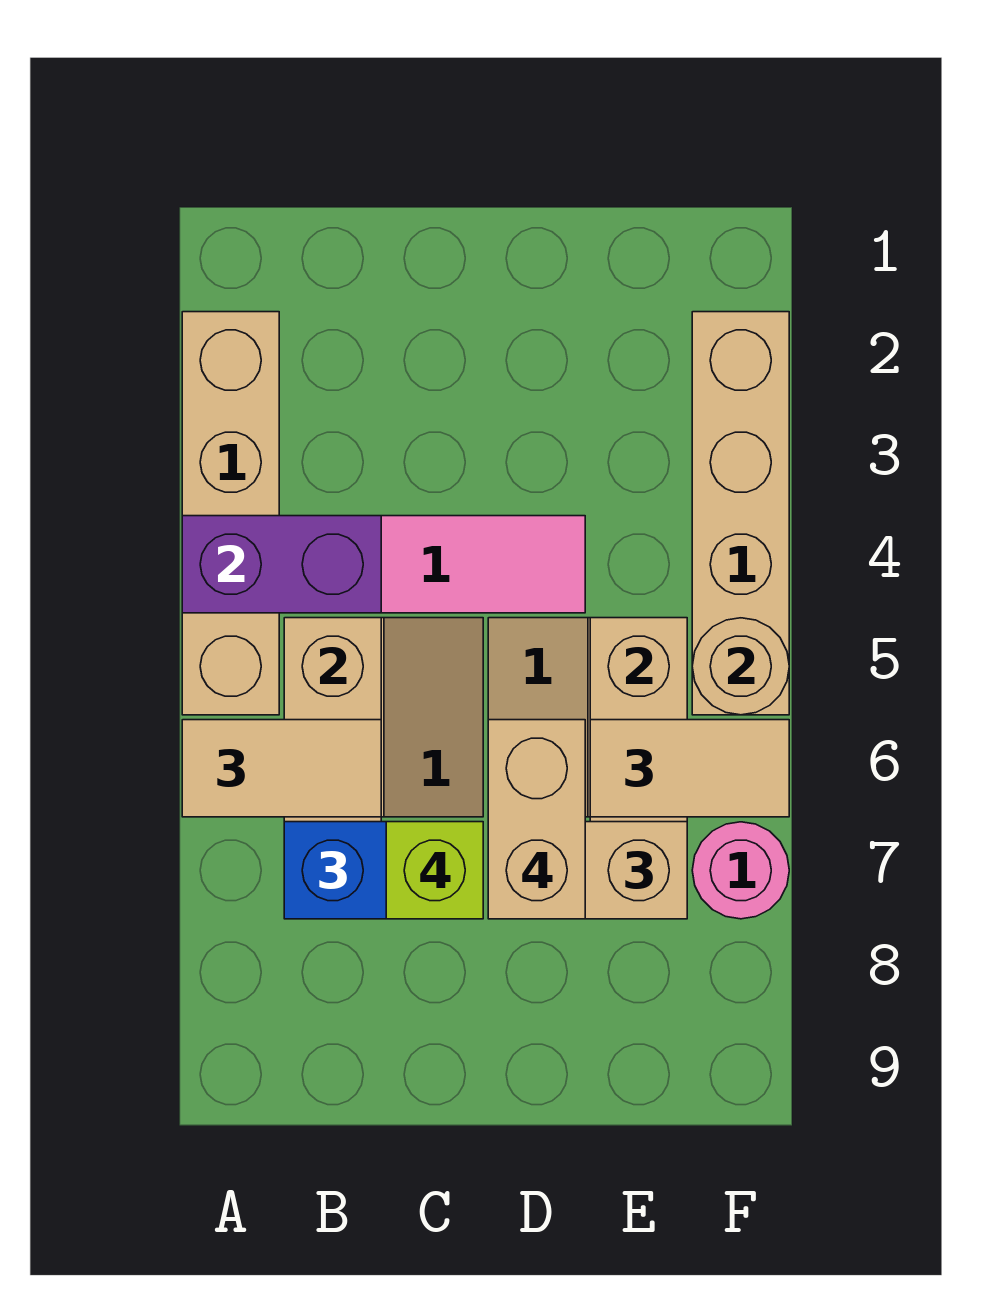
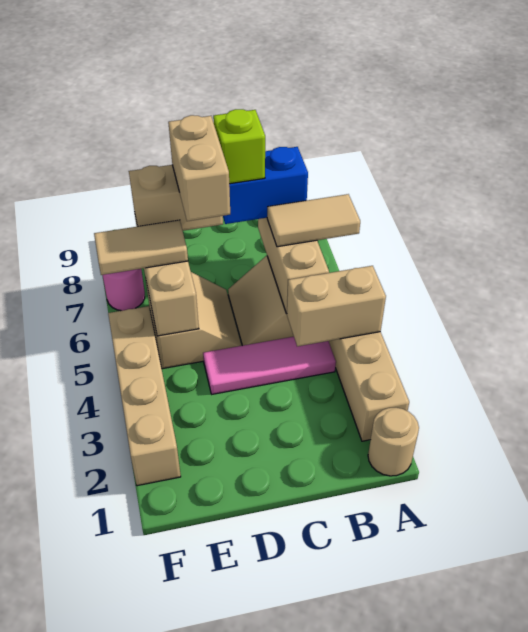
purple brick A4:B4 level 2 -> tan brick A4:B4 level 2
tan round brick F5 level 2 -> tan round brick A1 level 1

